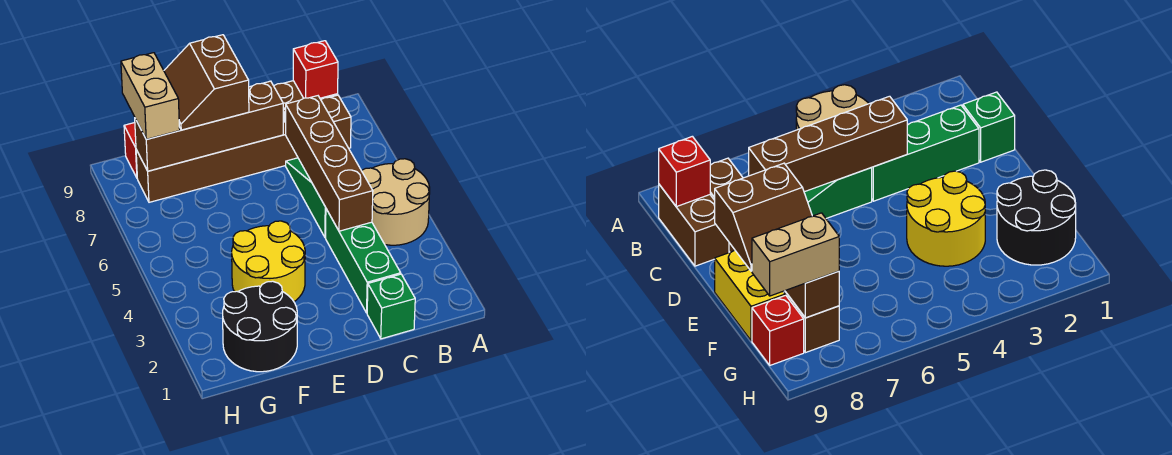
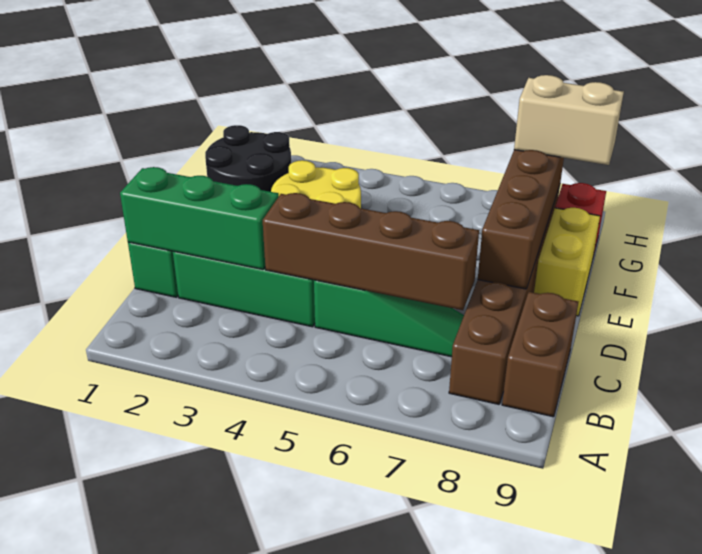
tan round brick A4:B5 level 1 -> none
red brick B9 level 2 -> none
none -> green brick C1:C3 level 2
brown slope E8:F9 level 3 top E -> none

